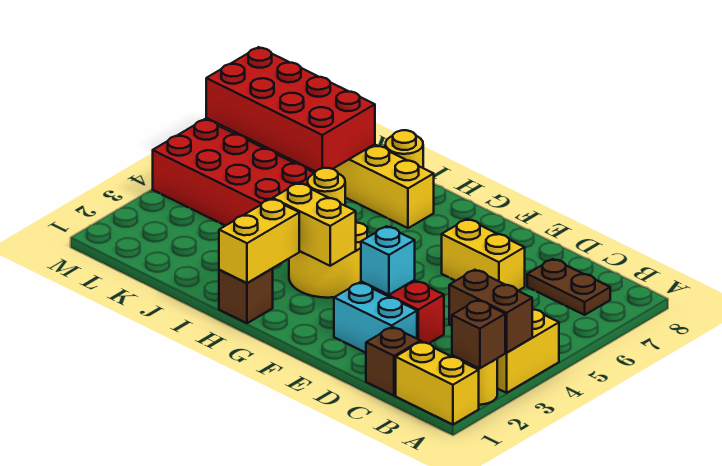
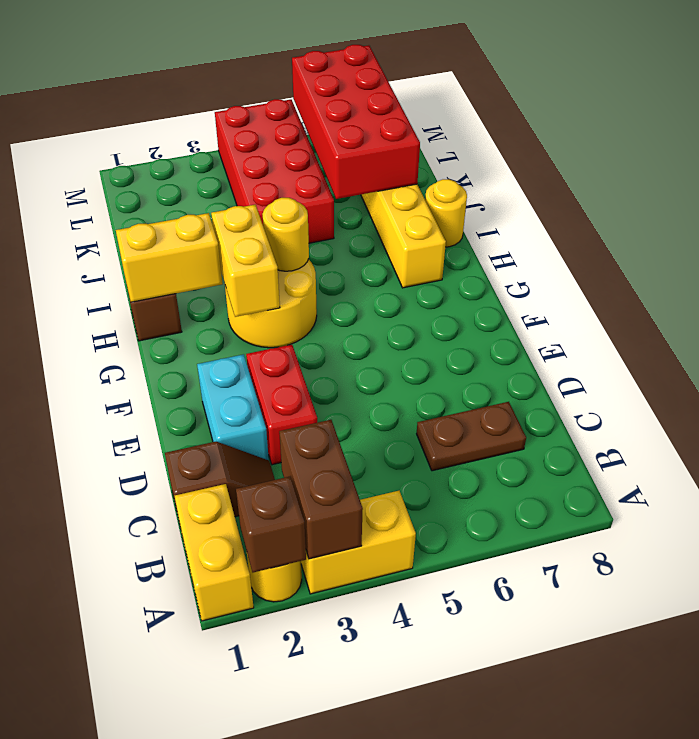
brown plate B7:C7 level 1 -> brown plate C6:C7 level 1
yellow brick D6:E6 level 1 -> none
cyan brick E3 level 2 -> none

